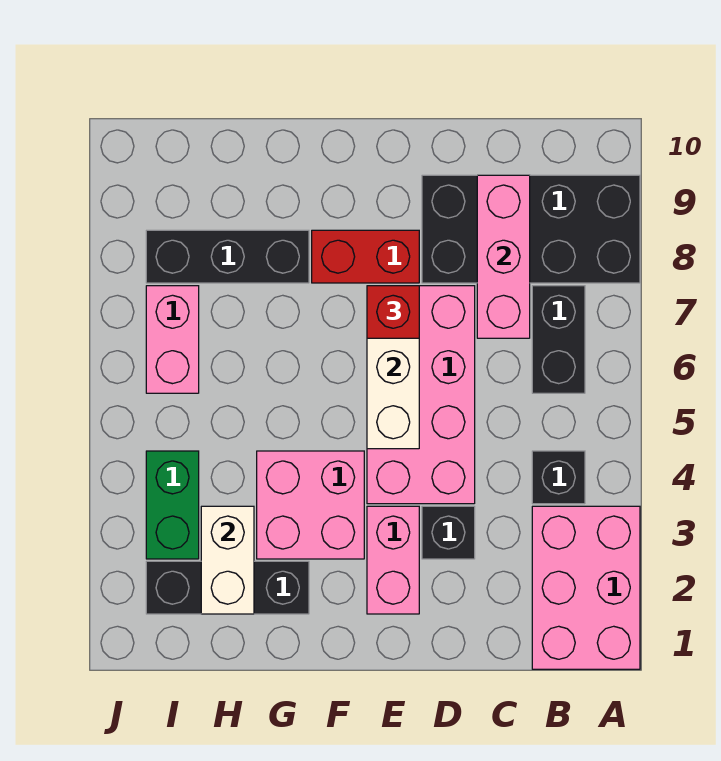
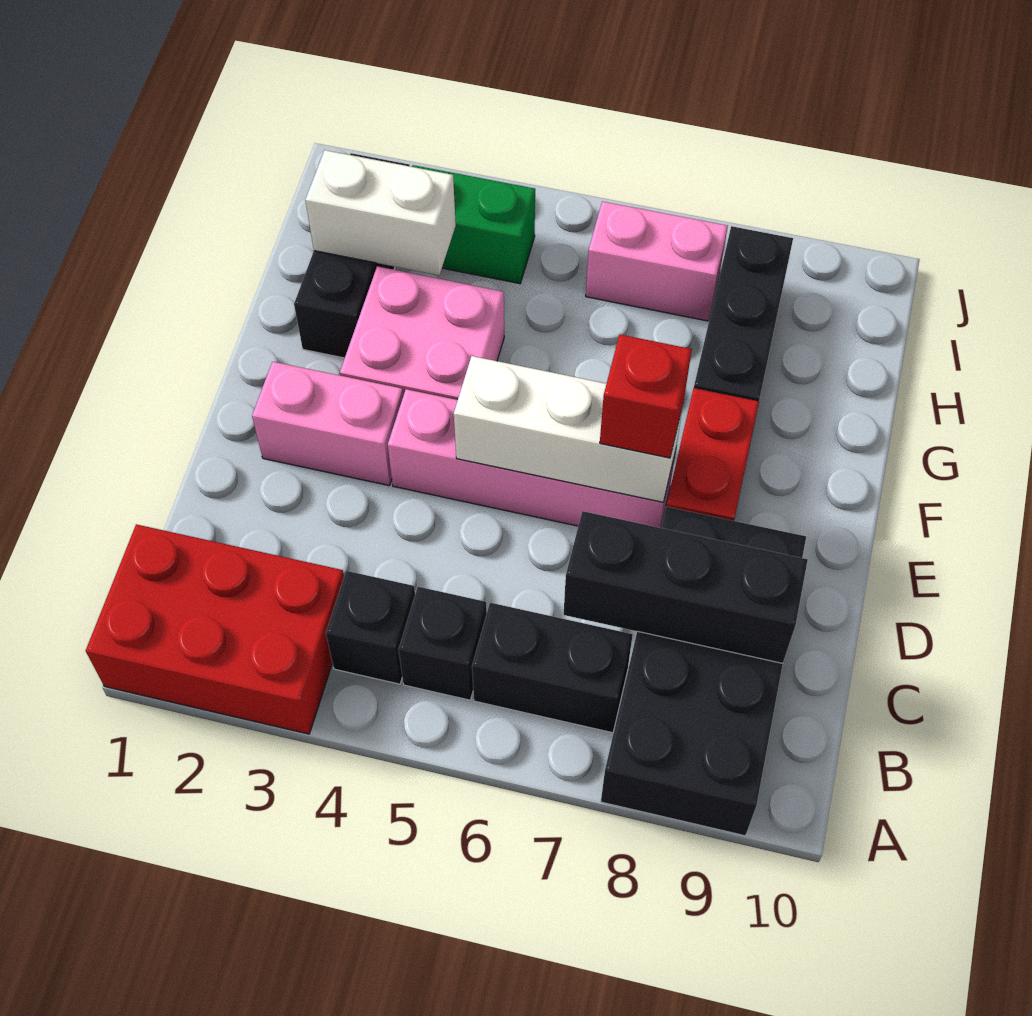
pink brick A1:B3 level 1 -> red brick A1:B3 level 1
pink brick C7:C9 level 2 -> black brick C7:C9 level 2
black brick D3 level 1 -> black brick B5 level 1
pink brick D4:E7 level 1 -> pink brick E4:E7 level 1

